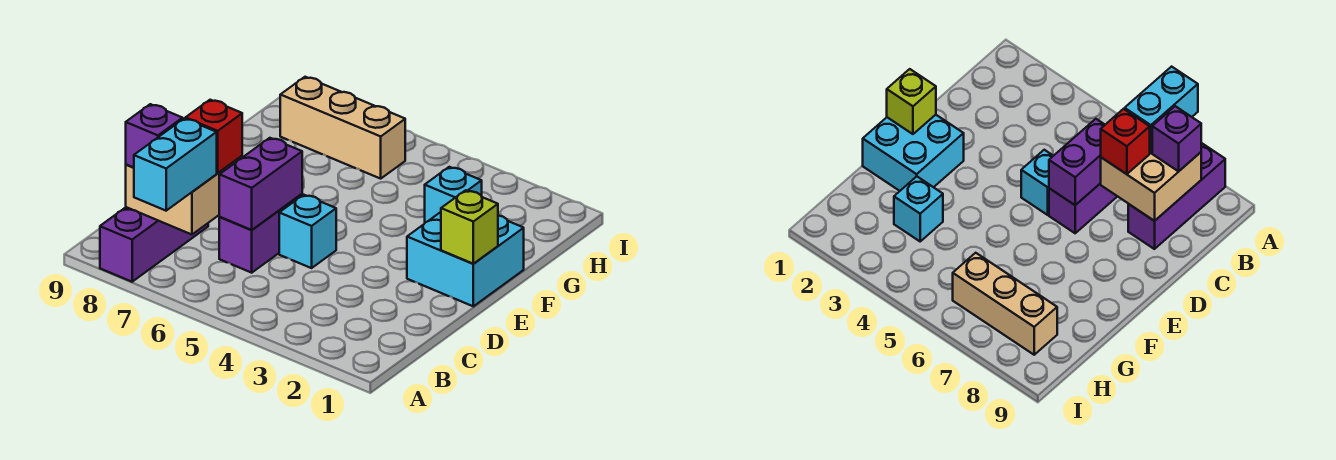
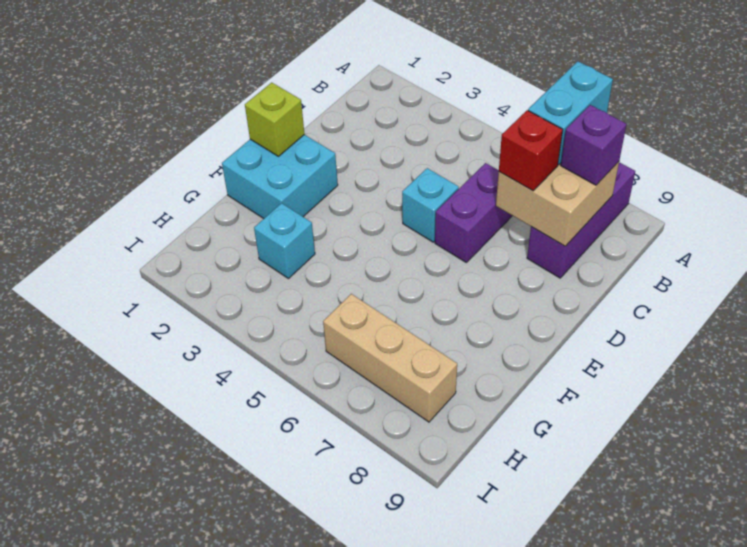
purple brick C6:D6 level 2 -> none

